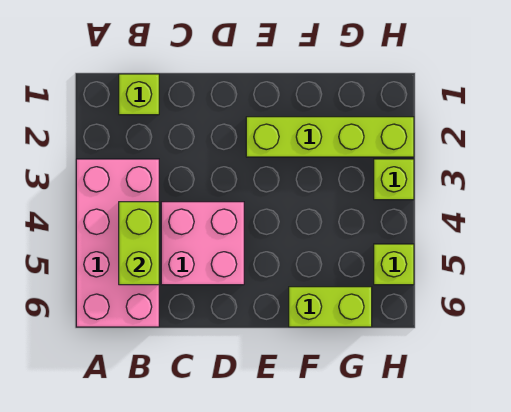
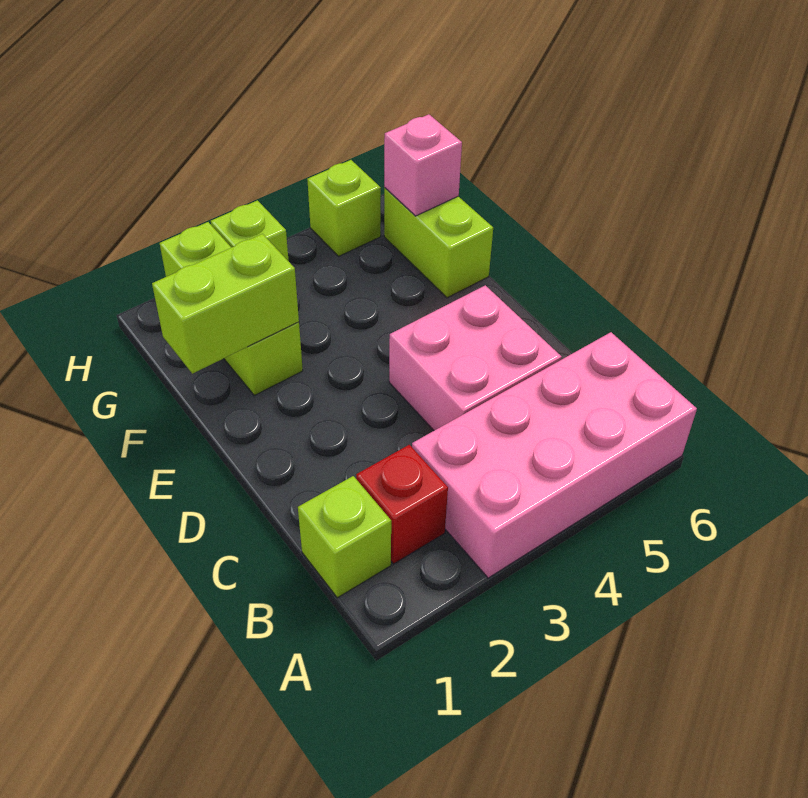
none -> red brick B2 level 1
lime brick B4:B5 level 2 -> lime brick F1:F2 level 2
lime brick E2:H2 level 1 -> lime brick F2:H2 level 1
none -> pink brick G6 level 2

